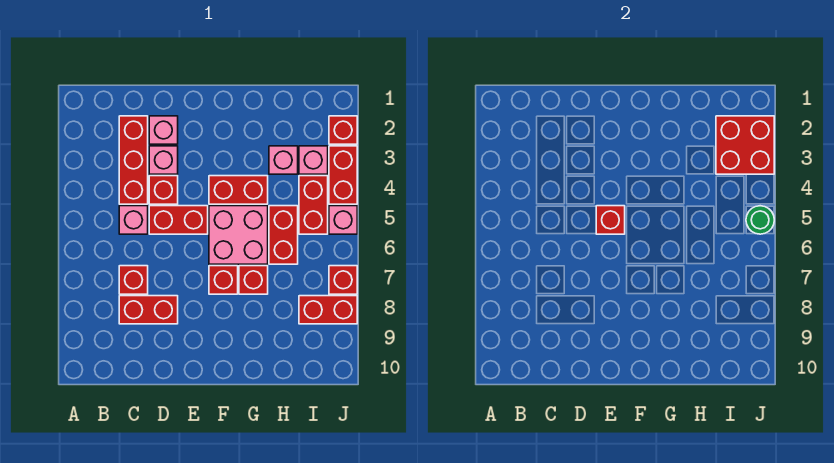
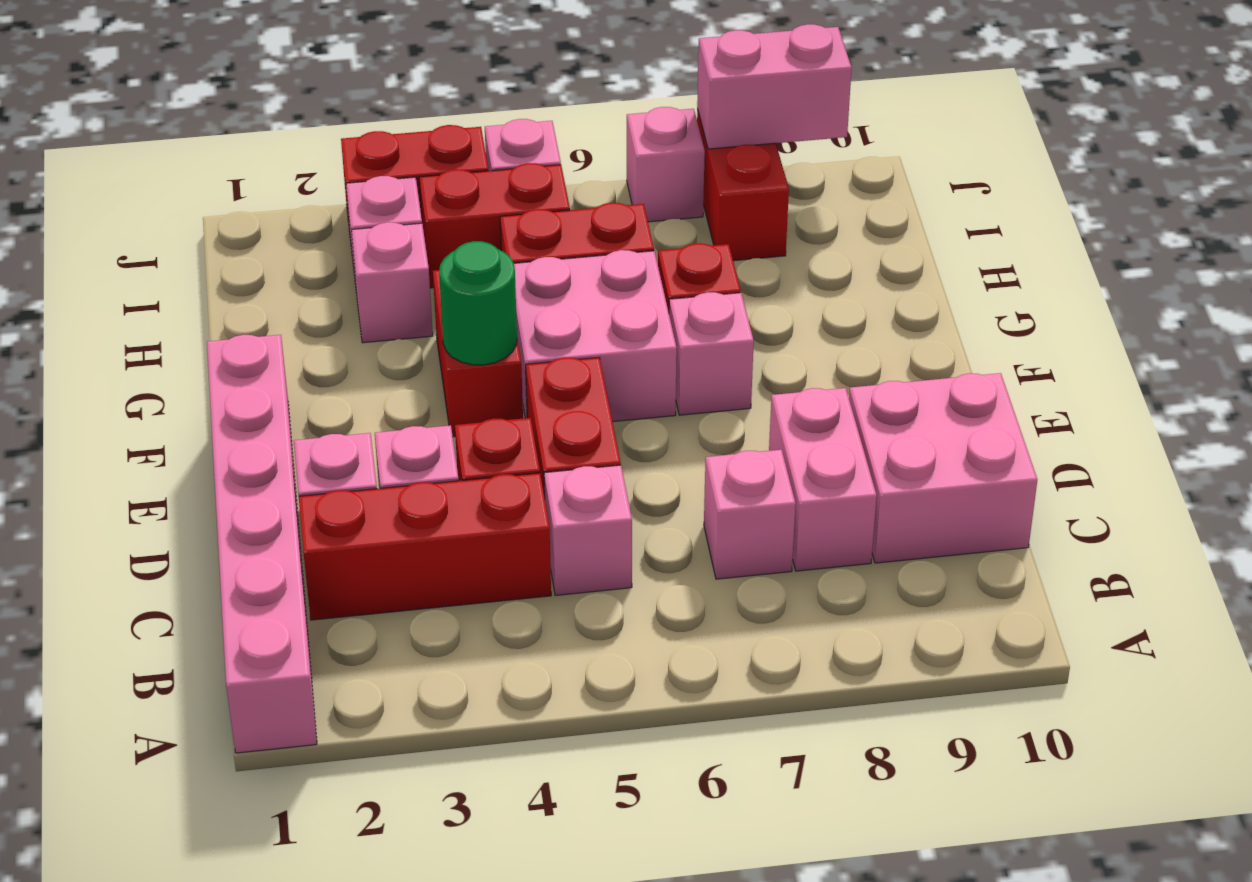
none -> pink brick A1:F1 level 1
red brick C7 level 1 -> pink brick C7 level 1
red brick C8:D8 level 1 -> pink brick C8:D8 level 1
none -> pink brick C9:D10 level 1
red brick E5 level 2 -> none
red brick F7 level 1 -> pink brick F7 level 1
red brick I2:J3 level 2 -> none
red brick J2 level 1 -> none
green round brick J5 level 2 -> green round brick F4 level 2
red brick J7 level 1 -> pink brick J7 level 1
none -> pink brick J8:J9 level 2

